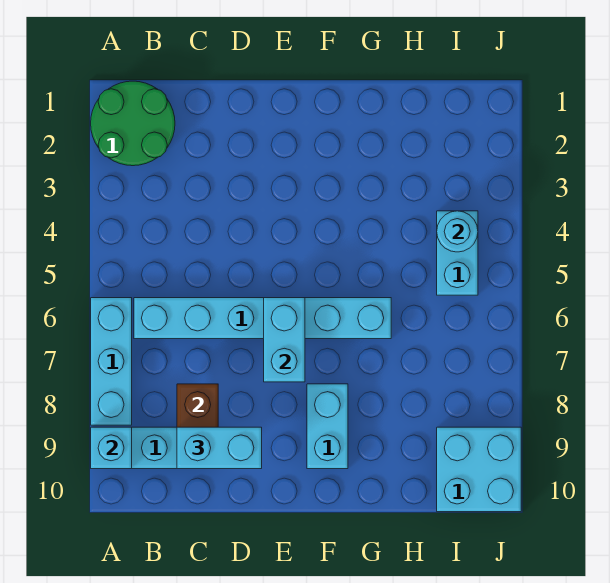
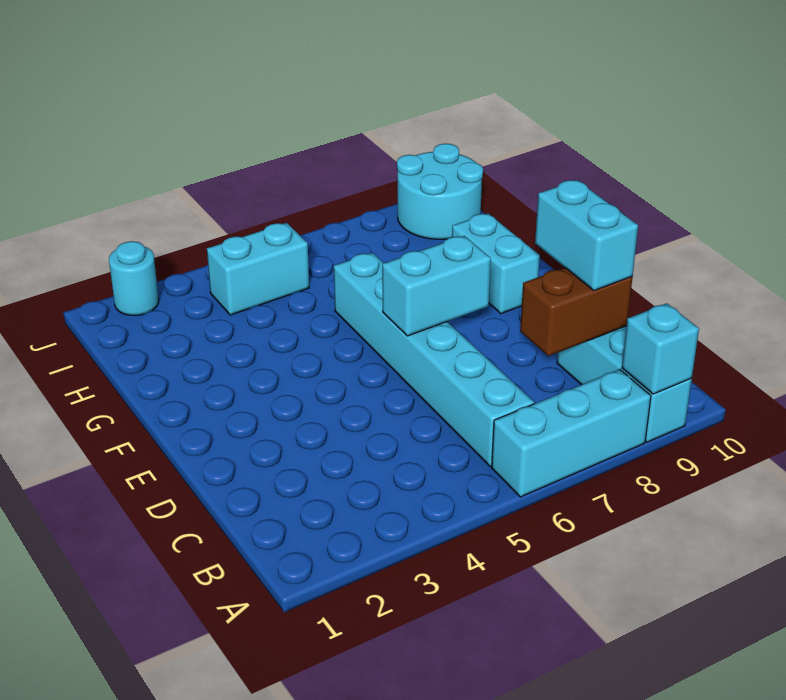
green round brick A1:B2 level 1 -> none
cyan brick F8:F9 level 1 -> cyan brick F9:G9 level 1
cyan round brick I4 level 2 -> cyan round brick J2 level 1
cyan brick I9:J10 level 1 -> cyan round brick I9:J10 level 1

